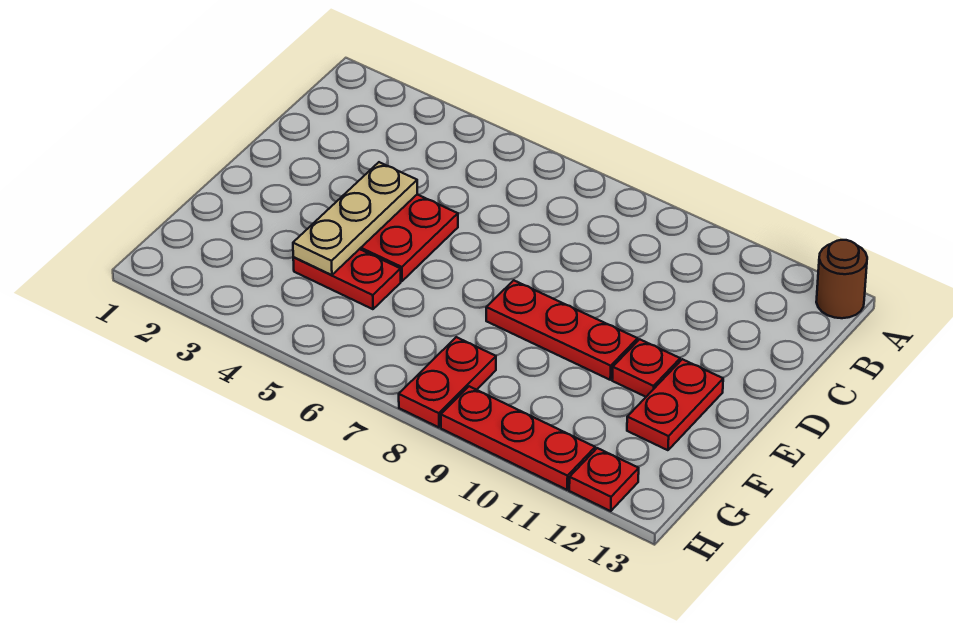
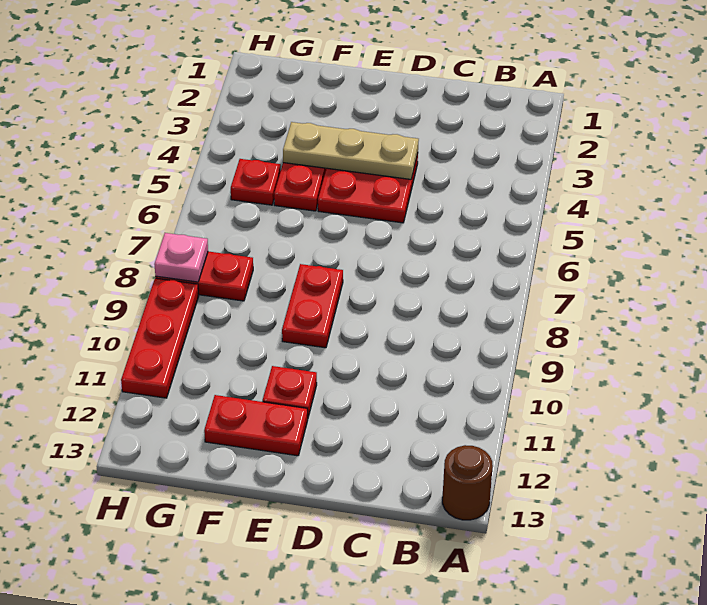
red plate E8:E10 level 1 -> red plate E8:E9 level 1
none -> pink plate H8 level 2
red plate H12 level 1 -> red plate G5 level 1

